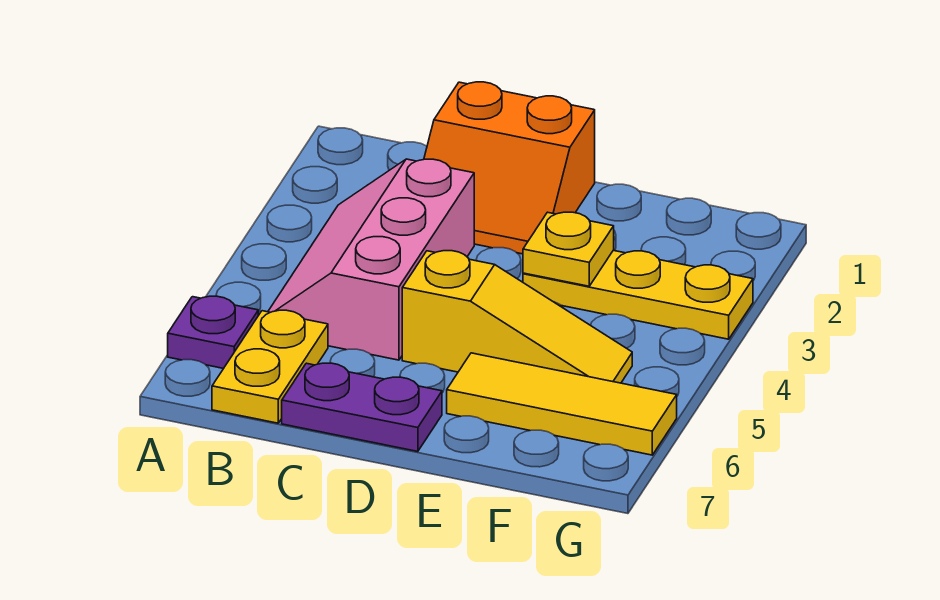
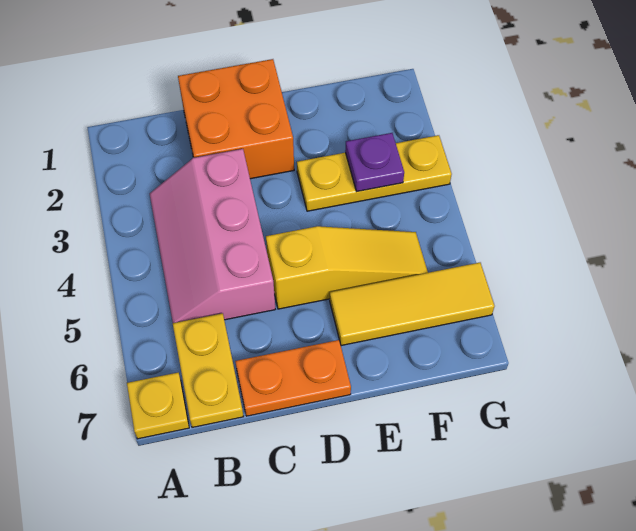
purple plate A6 level 1 -> purple plate F3 level 2
orange slope C1:D2 level 1 top 1 -> orange brick C1:D2 level 1
purple plate C7:D7 level 1 -> orange plate C7:D7 level 1
yellow plate E3 level 2 -> yellow plate A7 level 1

